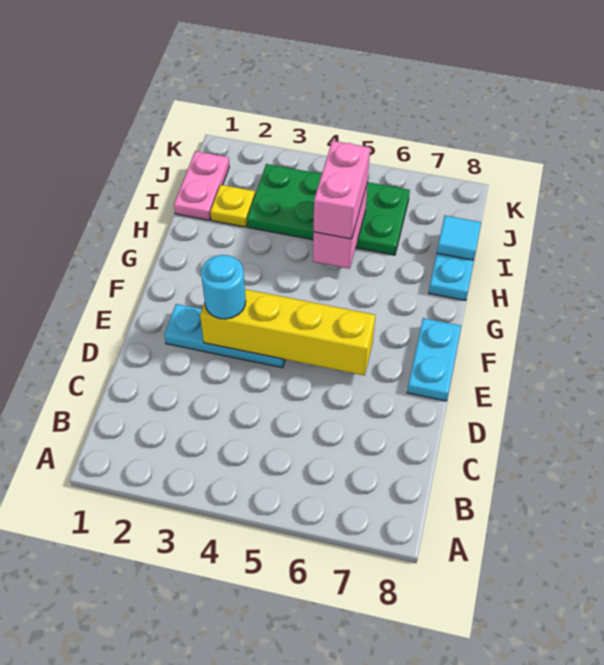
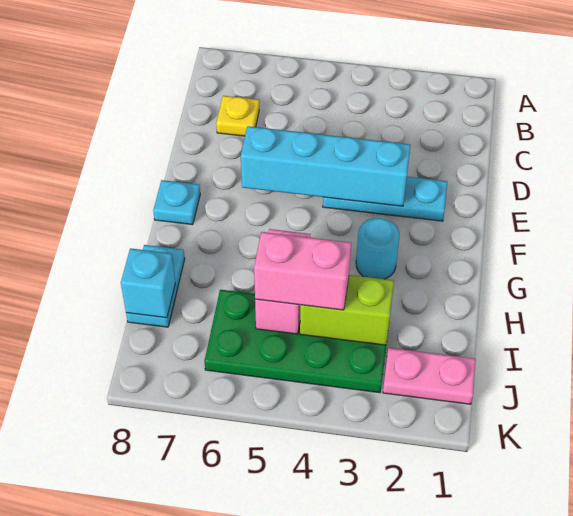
yellow brick E3:E6 level 2 -> cyan brick E3:E6 level 2
cyan round brick E3 level 3 -> cyan round brick G3 level 1
cyan plate E8:F8 level 1 -> cyan plate F8 level 1
pink brick H5:I5 level 3 -> pink brick I4:I5 level 3
pink plate I1:J1 level 1 -> pink plate J1:J2 level 1
yellow plate I2 level 1 -> yellow plate C7 level 1
none -> lime brick I3:I4 level 2
cyan tile I8 level 2 -> cyan brick I8 level 2

